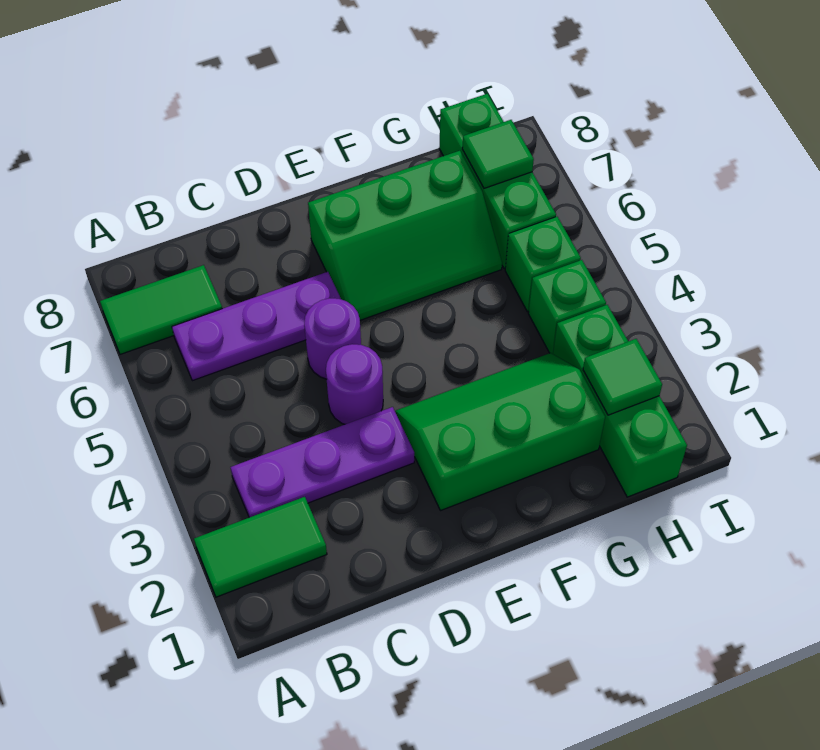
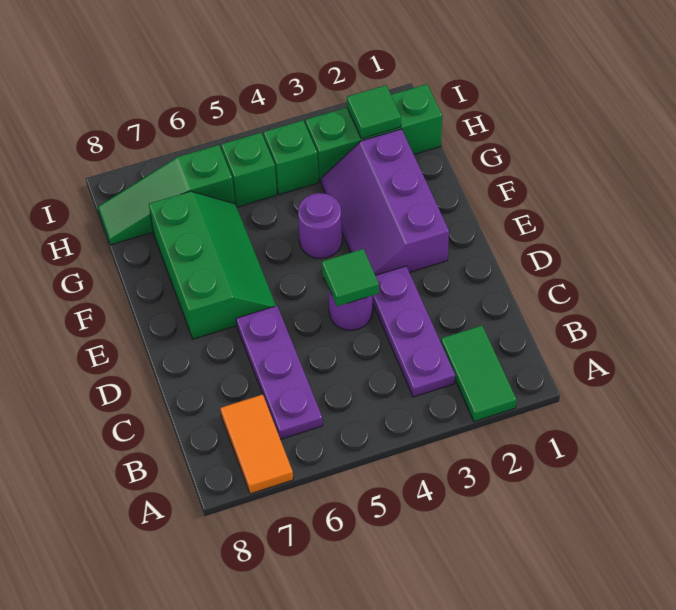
green tile A7:B7 level 1 -> orange tile A7:B7 level 1
purple round brick D5 level 1 -> purple round brick F4 level 1
green slope E2:G3 level 1 top 2 -> purple slope E2:G3 level 1 top 2
green brick H6:H8 level 1 -> green slope H6:H8 level 1 top 6
green tile H7 level 2 -> green tile D4 level 2

